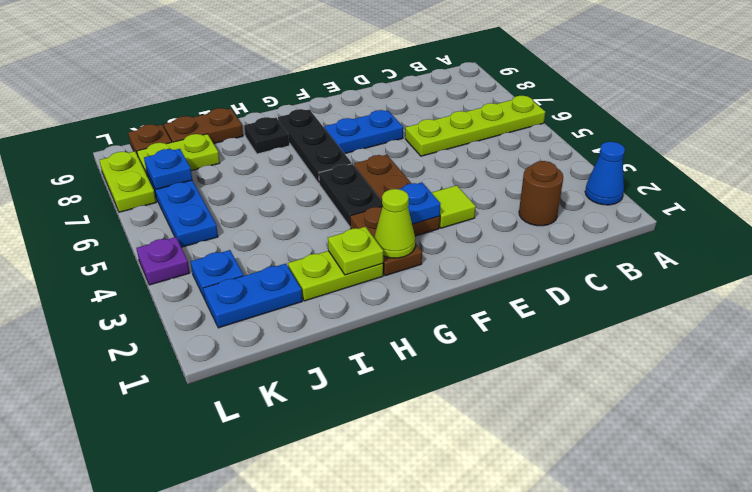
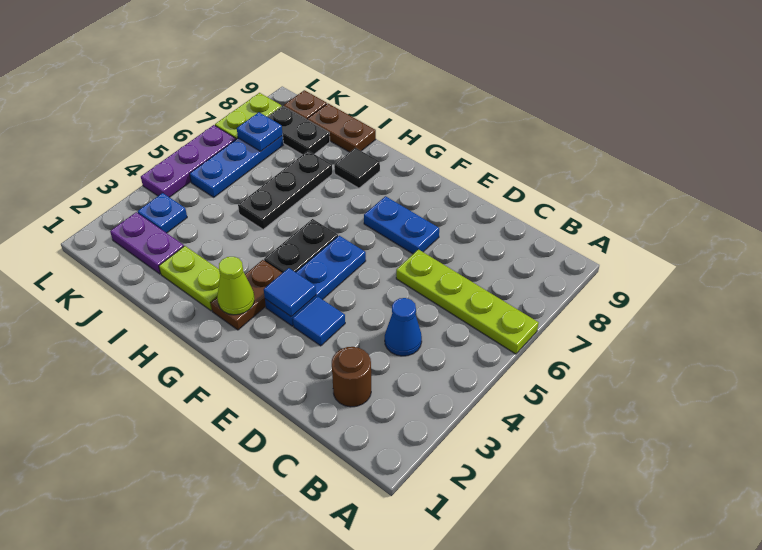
blue cone A2 level 1 -> blue cone C4 level 1
lime tile E3 level 1 -> blue tile E3 level 1
brown plate F3:F5 level 1 -> blue plate F3:F5 level 1
blue plate F3 level 2 -> blue tile F3 level 2
black plate G6:G8 level 1 -> black plate I5:I7 level 1
lime plate H2 level 2 -> none
black plate H8 level 1 -> black tile H8 level 1
blue plate J2:K2 level 1 -> purple plate J2:K2 level 1
lime plate J8:K8 level 1 -> black plate J8:K8 level 1
purple plate L4 level 1 -> purple plate L4:L6 level 1

